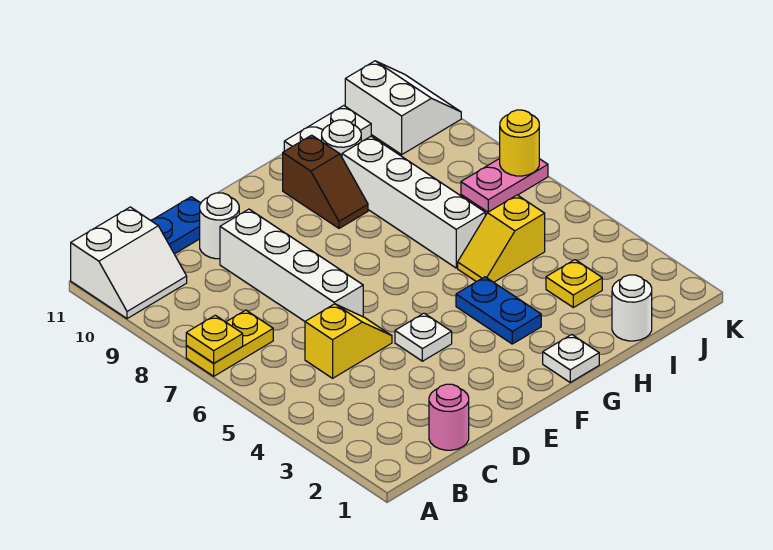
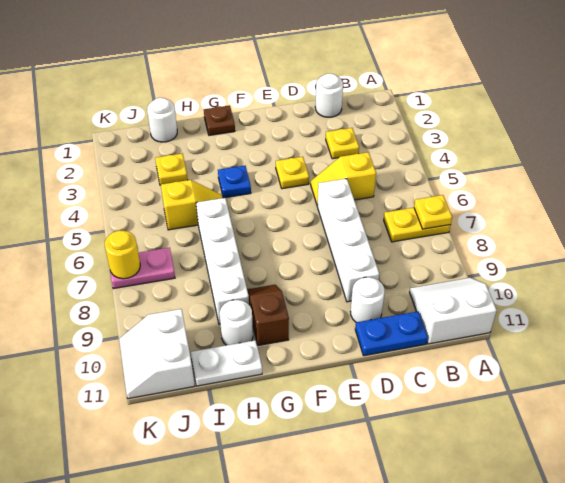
pink round brick C1 level 1 -> white round brick C1 level 1
none -> yellow plate C3 level 1
white plate E4 level 1 -> yellow plate E4 level 1
white plate G1 level 1 -> brown plate G1 level 1
blue plate G3:G4 level 1 -> blue plate G4 level 1

